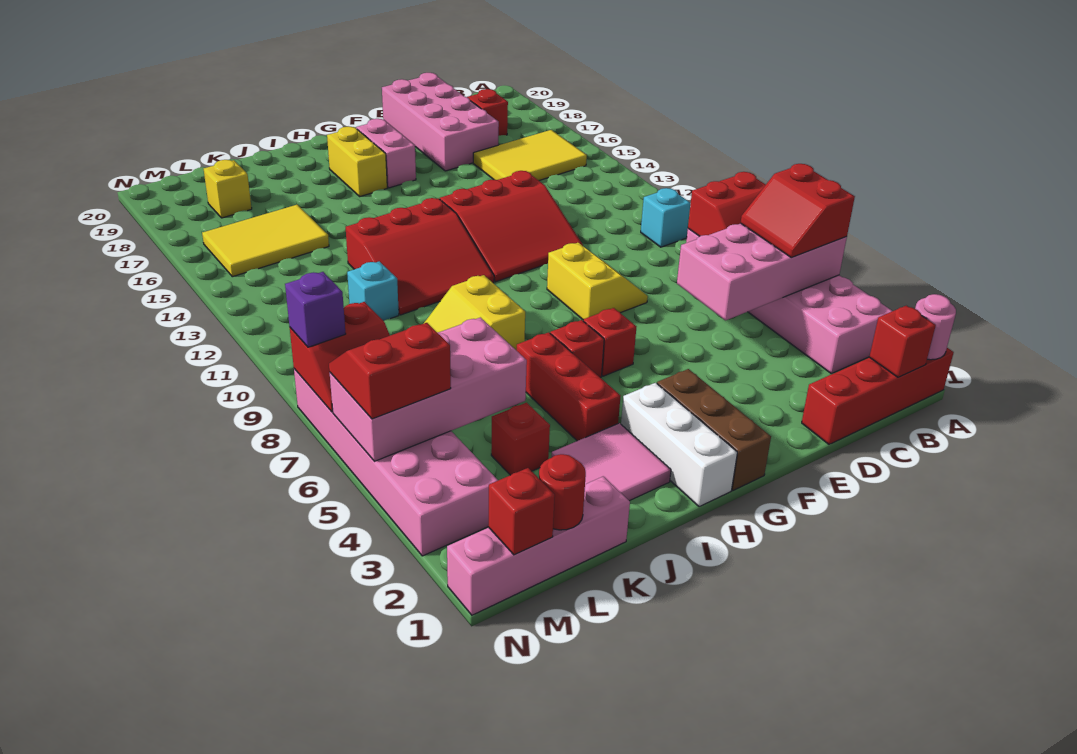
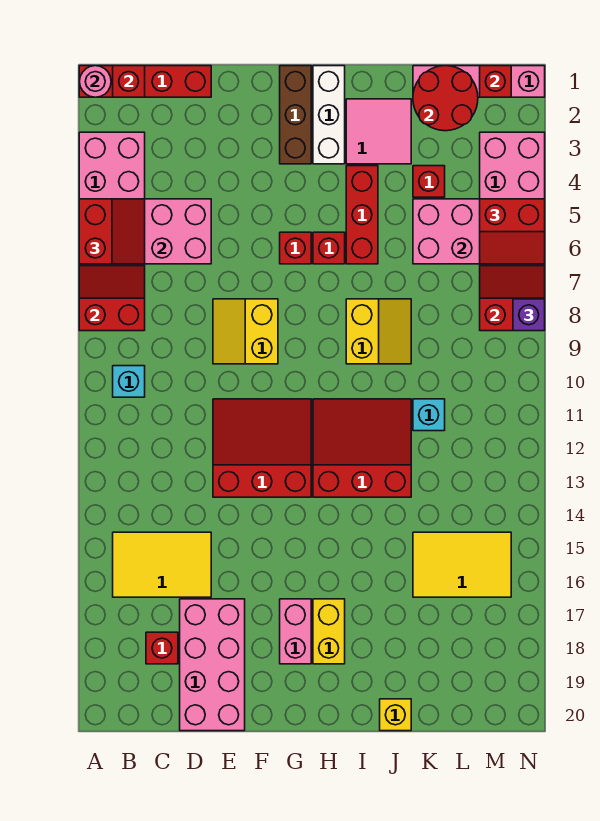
red round brick L1 level 2 -> red round brick K1:L2 level 2
yellow brick L18 level 1 -> yellow brick J20 level 1

